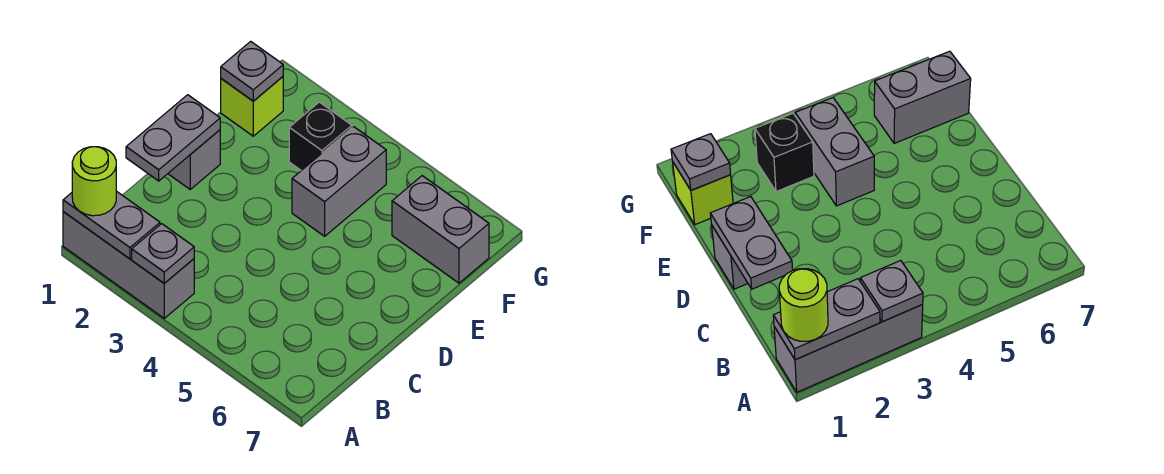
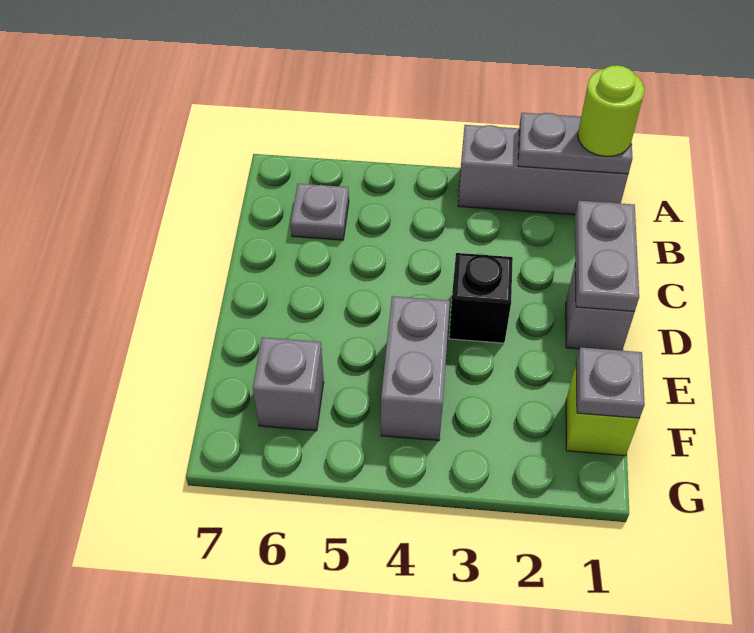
grey plate A3 level 2 -> grey plate B6 level 1
black brick F3 level 1 -> black brick D3 level 1
grey brick F6:F7 level 1 -> grey brick F6 level 1

